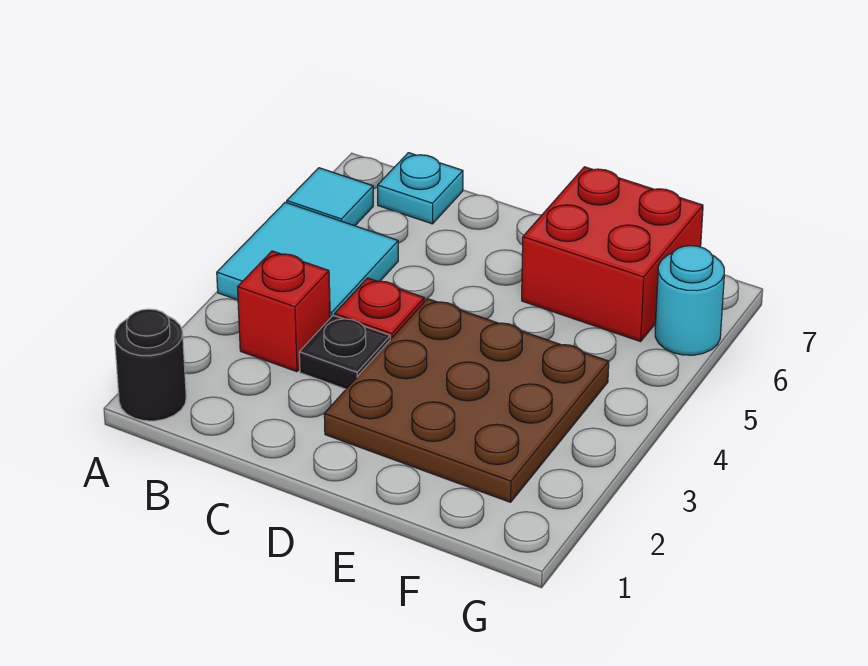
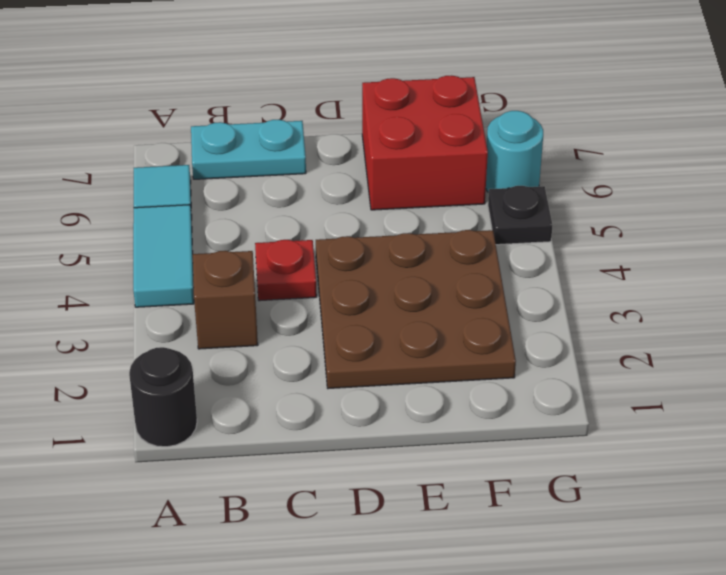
cyan tile A4:B5 level 1 -> cyan tile A4:A5 level 1
red brick B3 level 1 -> brown brick B3 level 1
cyan plate B7 level 1 -> cyan plate B7:C7 level 1
black plate C3 level 1 -> black plate G5 level 1

